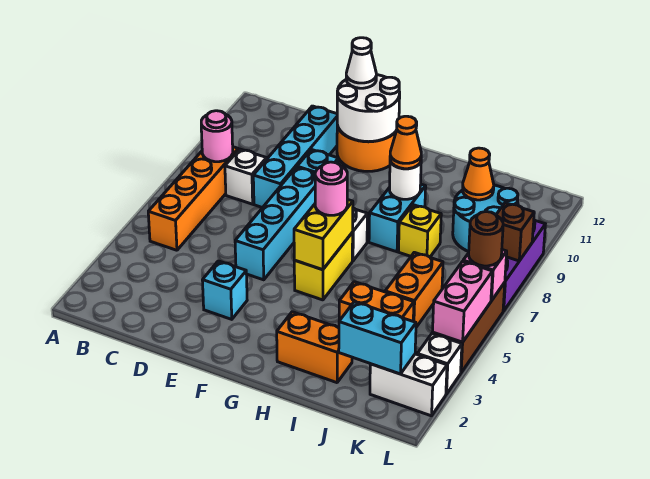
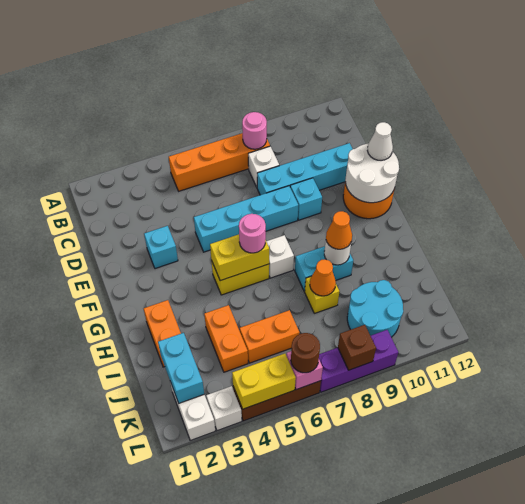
orange cone J10 level 2 -> orange cone I8 level 2
pink brick L4:L5 level 2 -> yellow brick L4:L5 level 2

